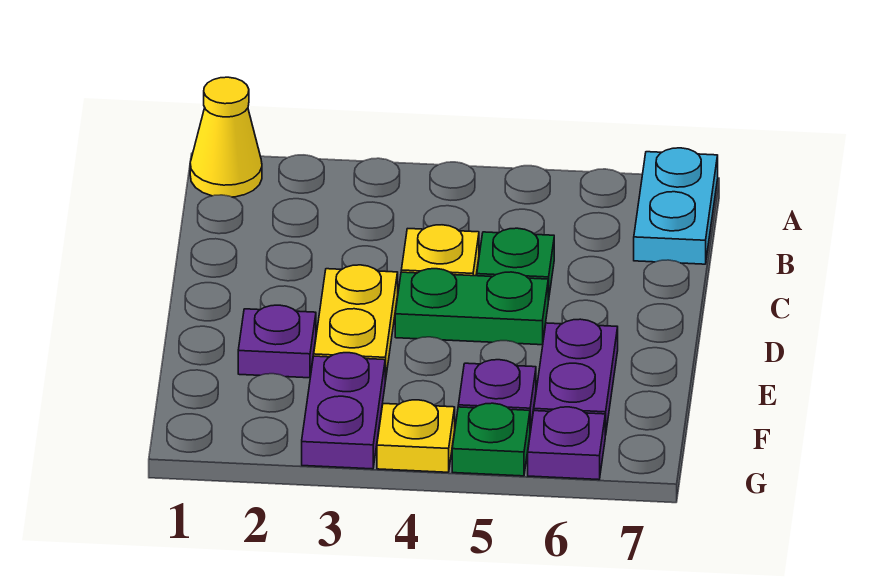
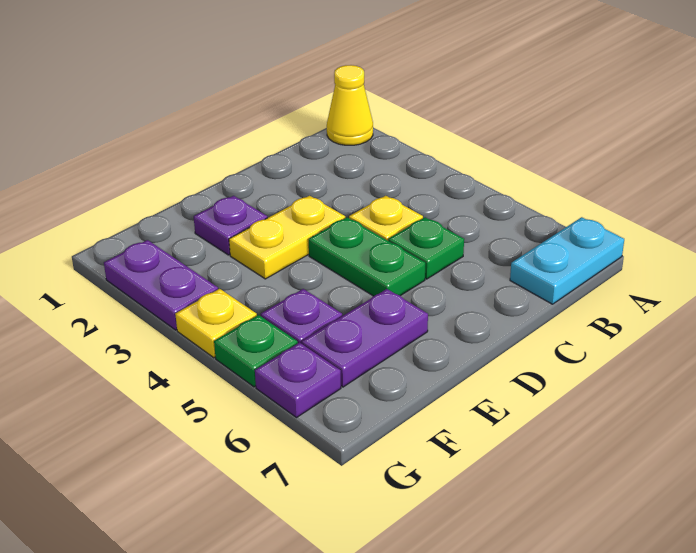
purple plate F3:G3 level 1 -> purple plate G2:G3 level 1

